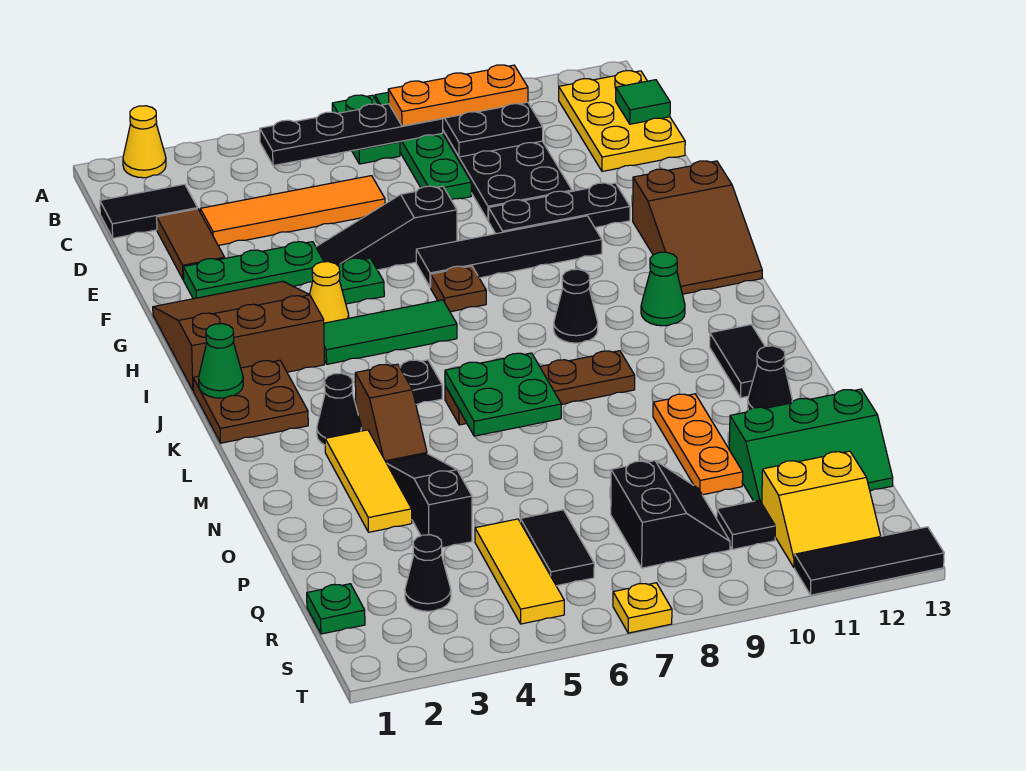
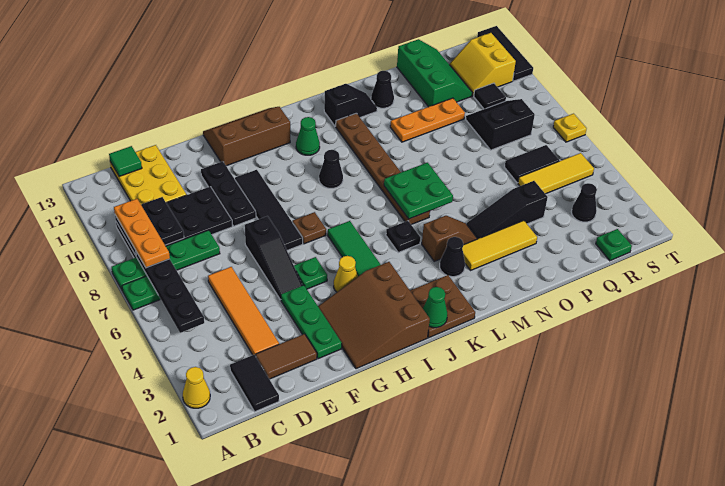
yellow plate B12:D13 level 1 -> yellow plate C11:D13 level 1
brown slope G12:I13 level 1 top G -> brown slope G12:I13 level 1 top 12
brown plate L6:L9 level 1 -> brown plate L6:L11 level 1
black tile L12:M12 level 1 -> black slope L12:M12 level 1 top L
yellow slope R11:S12 level 1 top R -> yellow slope R11:S12 level 1 top S

